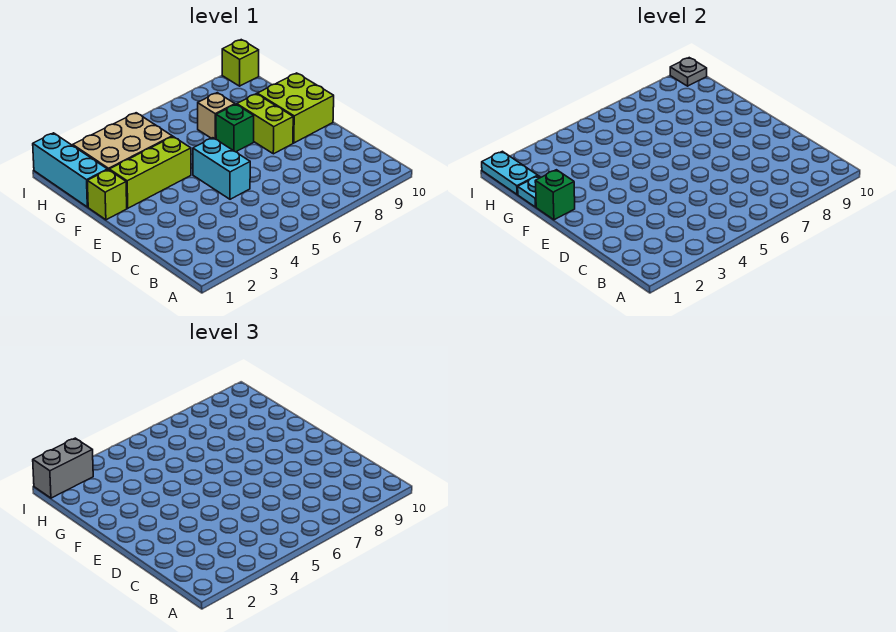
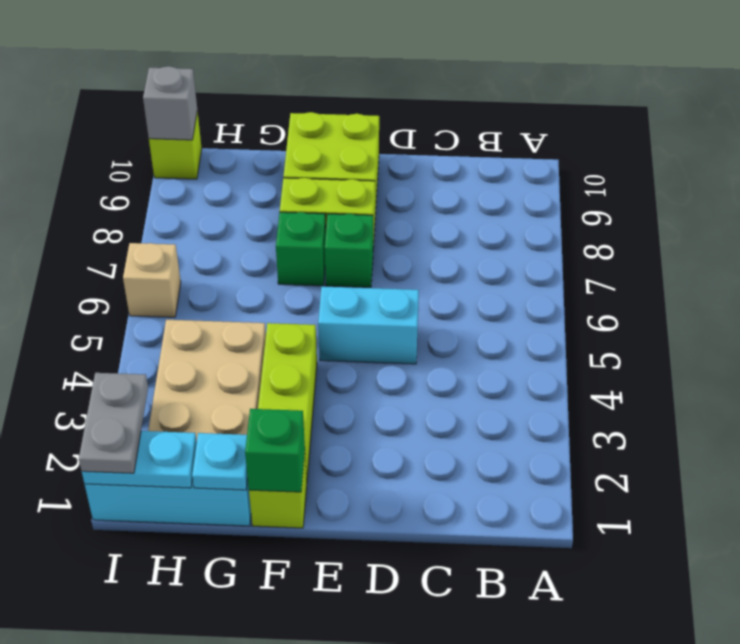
none -> green brick E7 level 1
tan brick G7 level 1 -> tan brick I6 level 1
grey brick I1:I2 level 3 -> grey plate I1:I2 level 3
grey plate I10 level 2 -> grey brick I10 level 2

